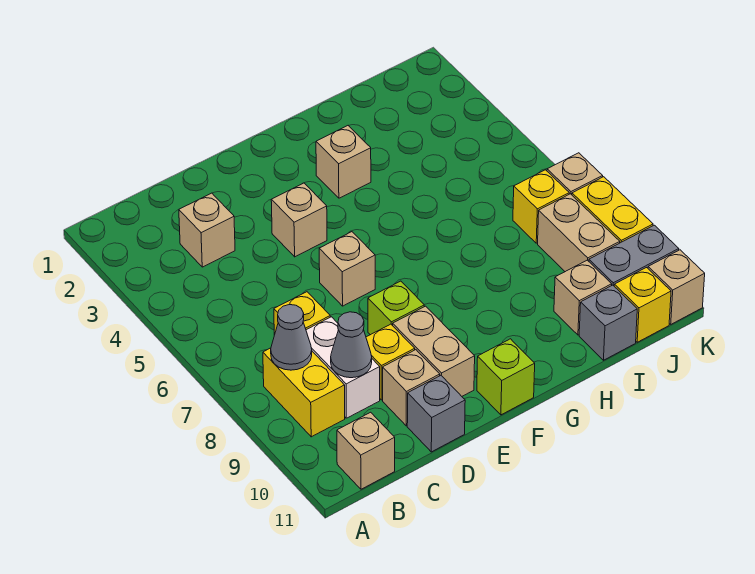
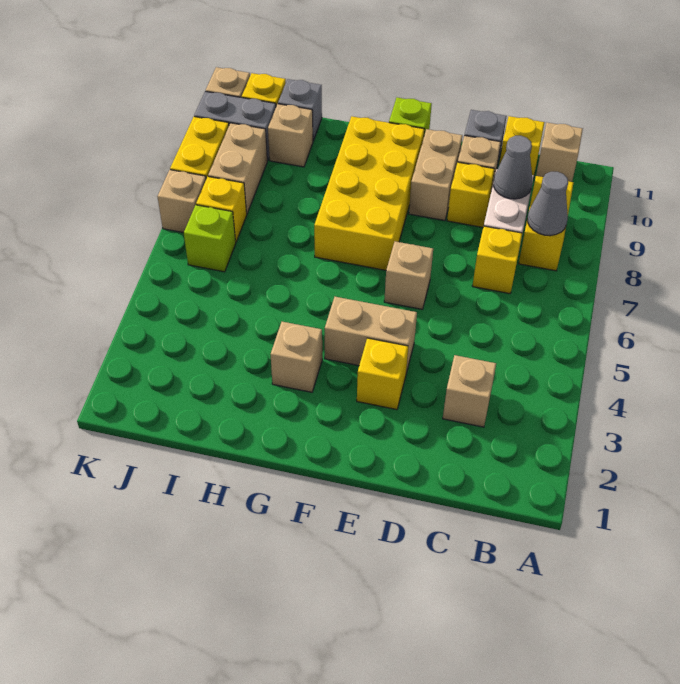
none -> yellow brick C11 level 1
none -> yellow brick E3 level 1
tan brick E4 level 1 -> tan brick E4:F4 level 1
lime brick E8 level 1 -> lime brick J6 level 1
none -> yellow brick F7:G10 level 1

